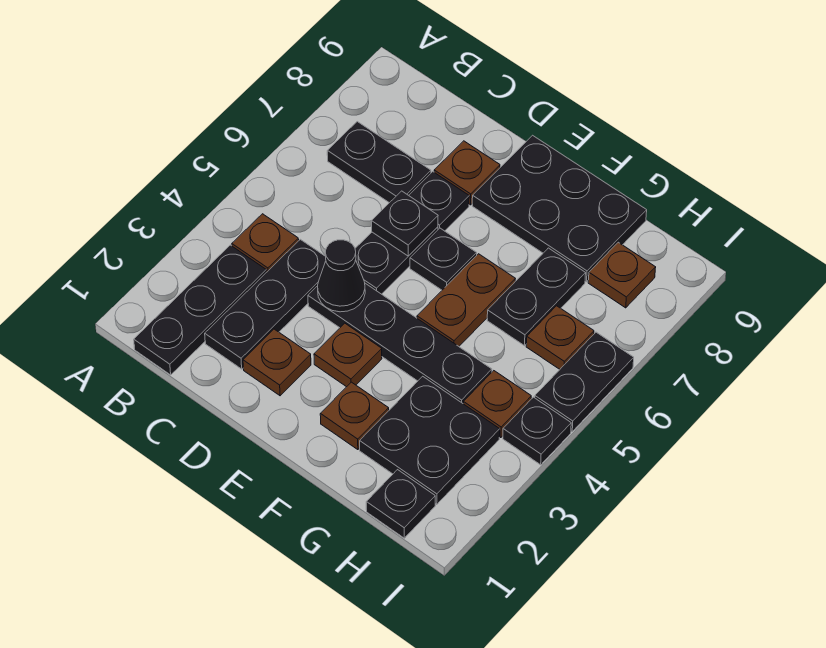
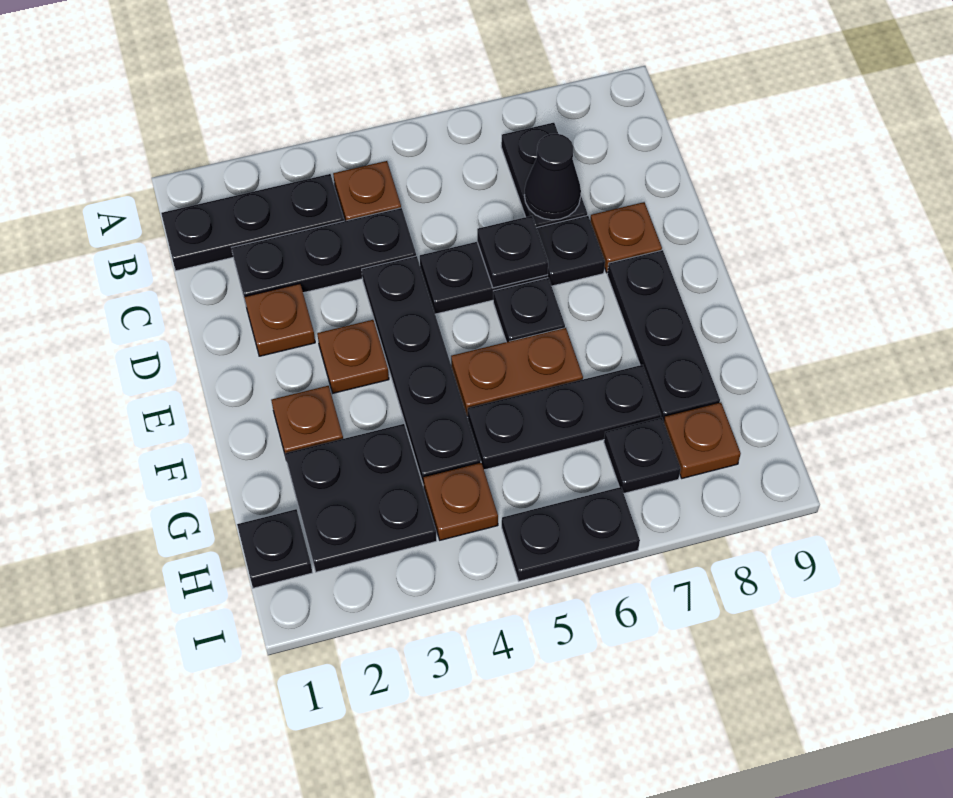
black cone D4 level 2 -> black cone C7 level 2
black plate E8:G9 level 1 -> black plate E8:G8 level 1
black plate G6:G7 level 1 -> black plate G5:G7 level 1
brown plate H6 level 1 -> none
black plate I4 level 1 -> black plate H7 level 1

